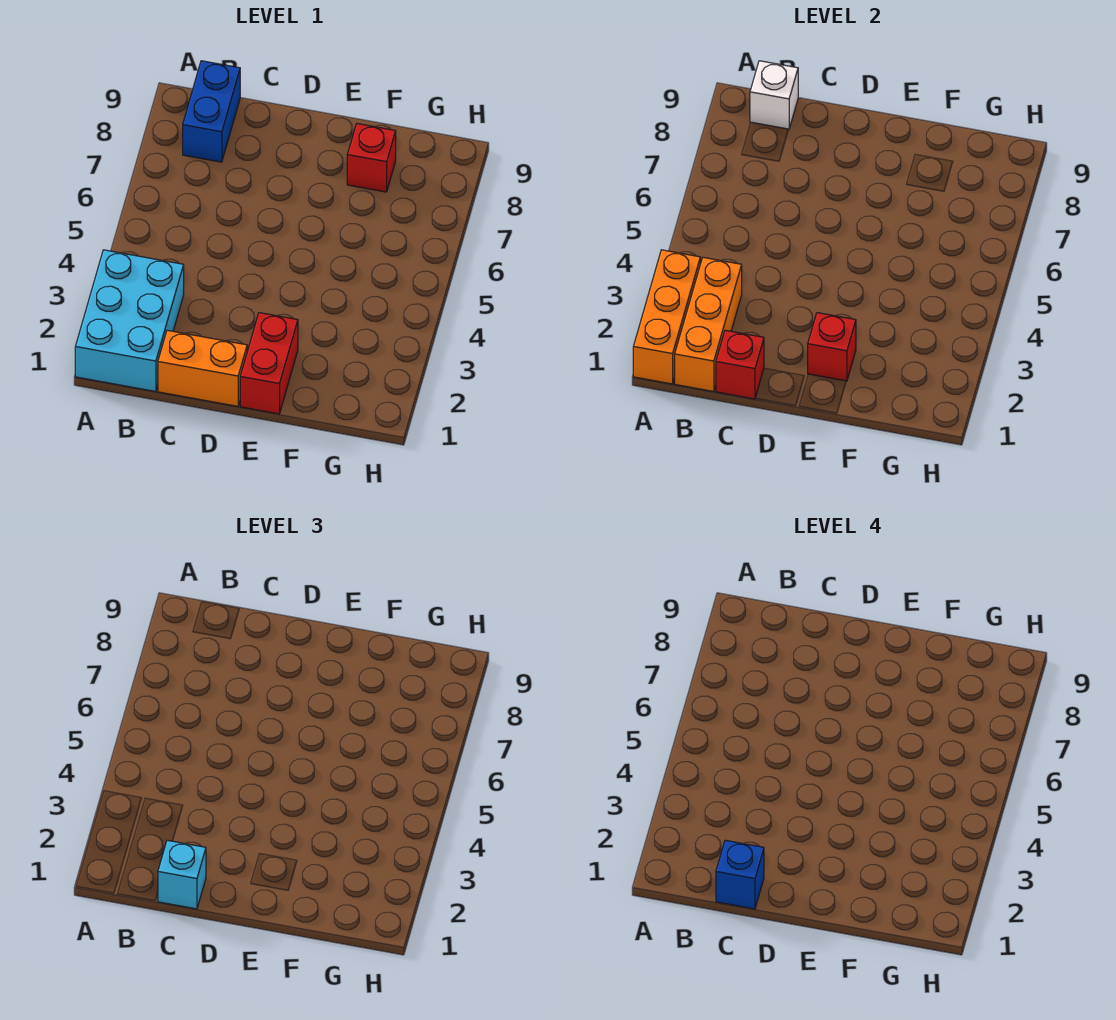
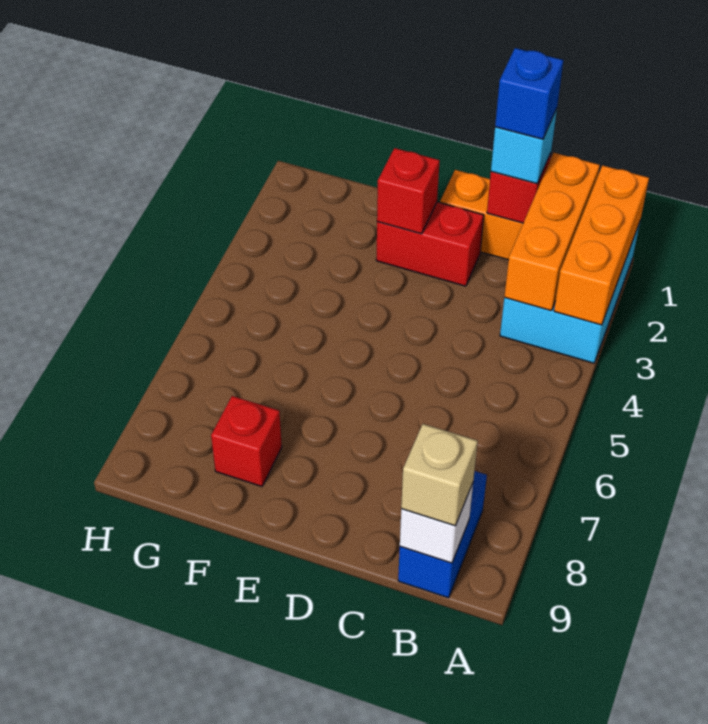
none -> tan brick B9 level 3
red brick E1:E2 level 1 -> red brick D2:E2 level 1

